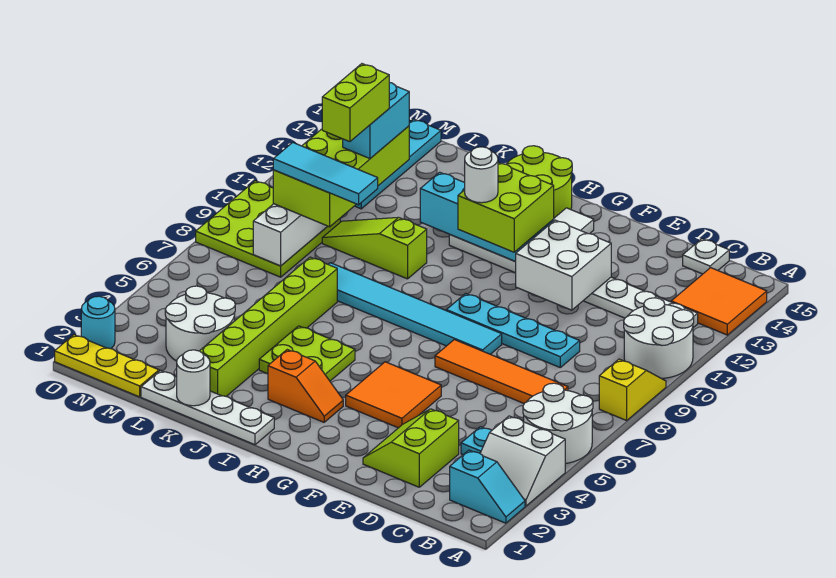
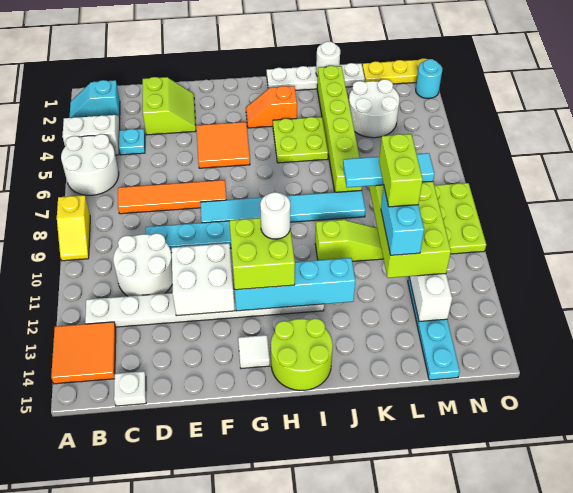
white round brick A10:B11 level 1 -> white round brick C10:D11 level 1

